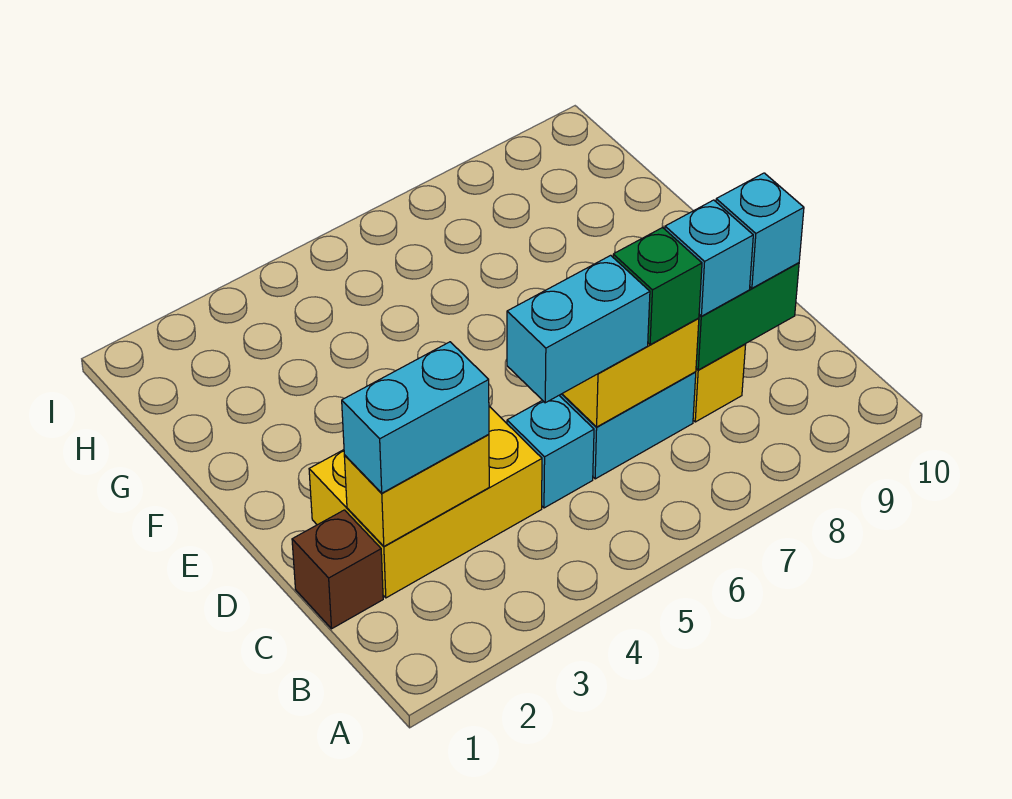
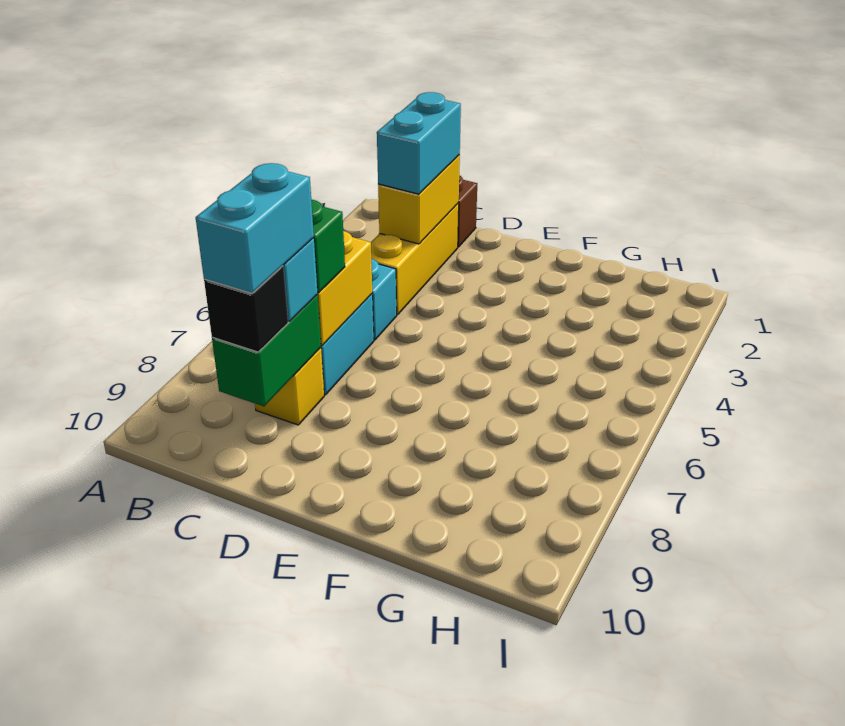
yellow brick C2:D4 level 1 -> yellow brick C2:C4 level 1
cyan brick C5:C6 level 3 -> cyan brick C8:C9 level 4
cyan brick C9 level 3 -> black brick C9 level 3

